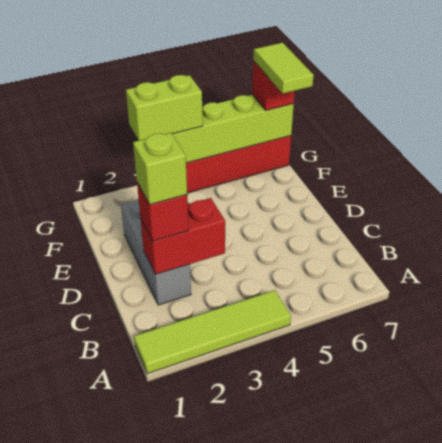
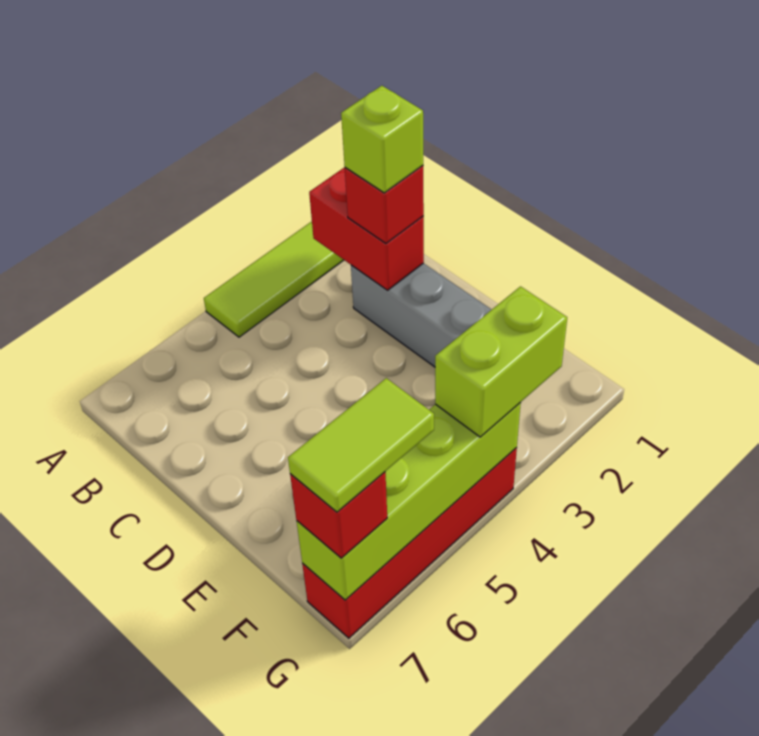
red brick C2:C3 level 2 -> red brick B2:C2 level 2
lime tile F7:G7 level 4 -> lime tile G6:G7 level 4

